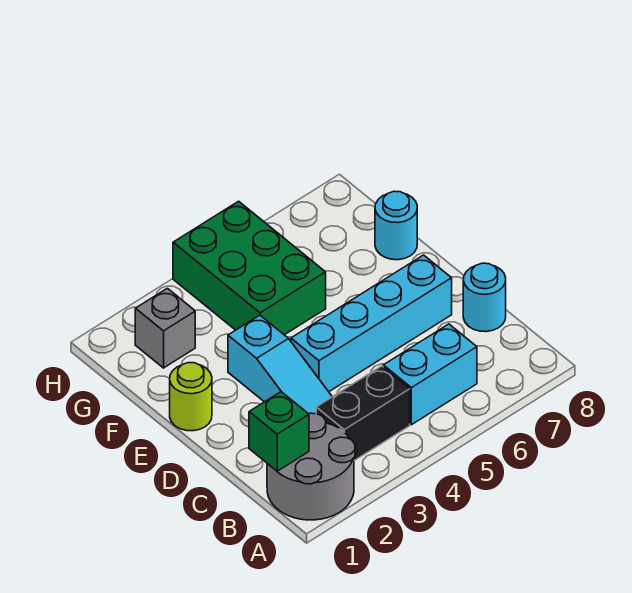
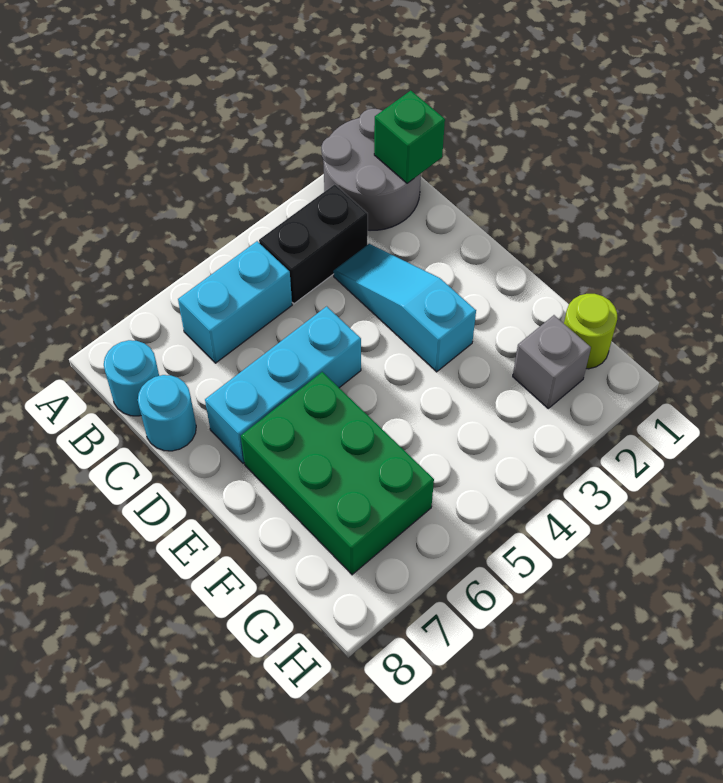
cyan brick D4:D7 level 1 -> cyan brick D5:D7 level 1
lime round brick E1 level 1 -> lime round brick G1 level 1
green brick F4:H5 level 1 -> green brick E6:G7 level 1
cyan round brick F8 level 1 -> cyan round brick B8 level 1

